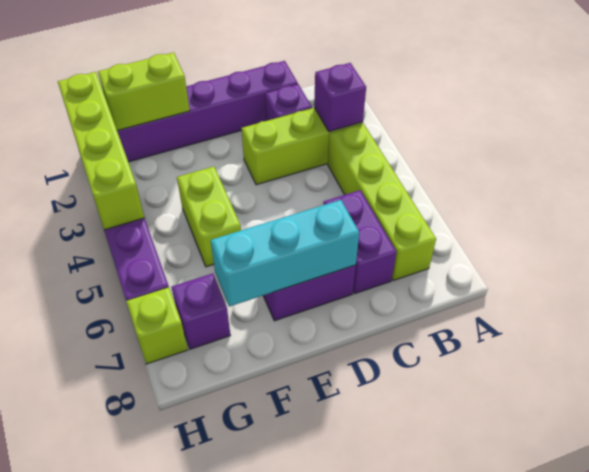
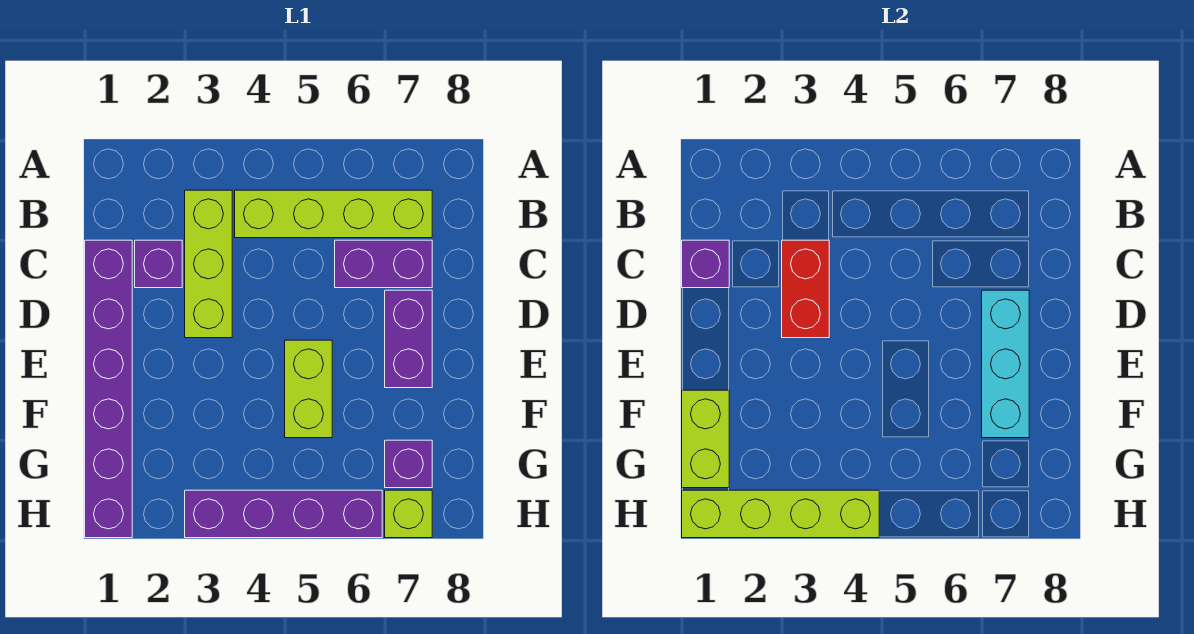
purple brick B3 level 2 -> purple brick C1 level 2
none -> red brick C3:D3 level 2
lime brick F4:F5 level 1 -> lime brick E5:F5 level 1

